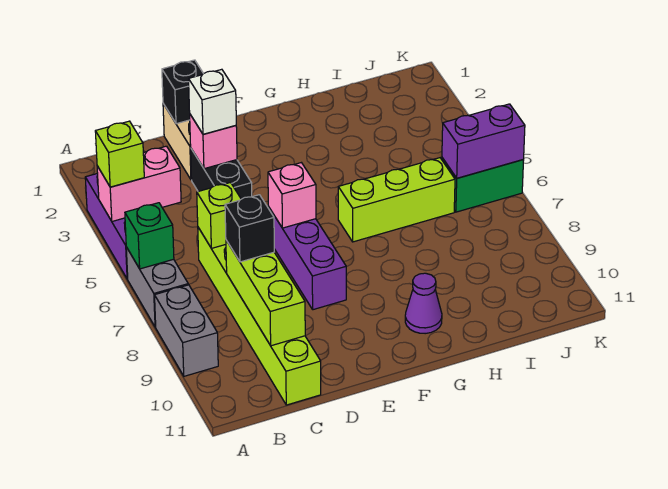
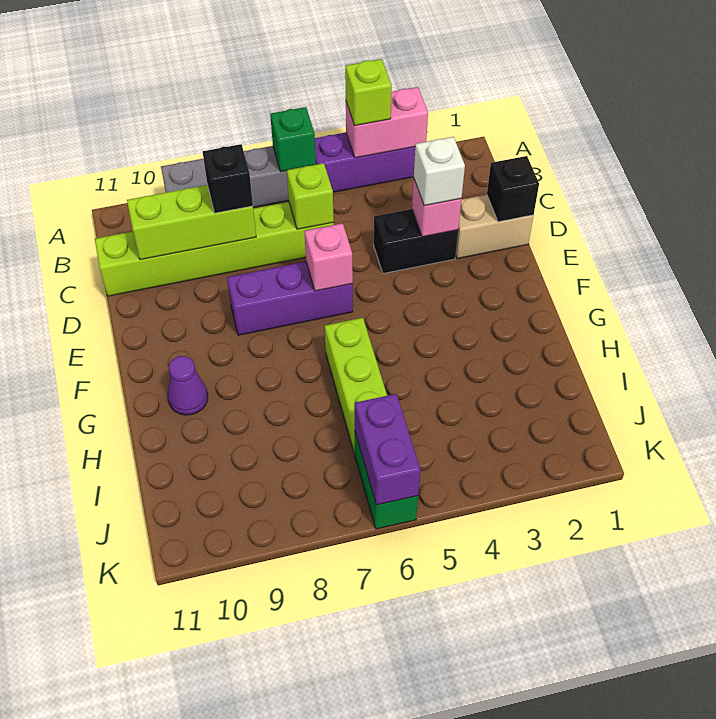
pink brick A4:B4 level 2 -> pink brick A3:A4 level 2

